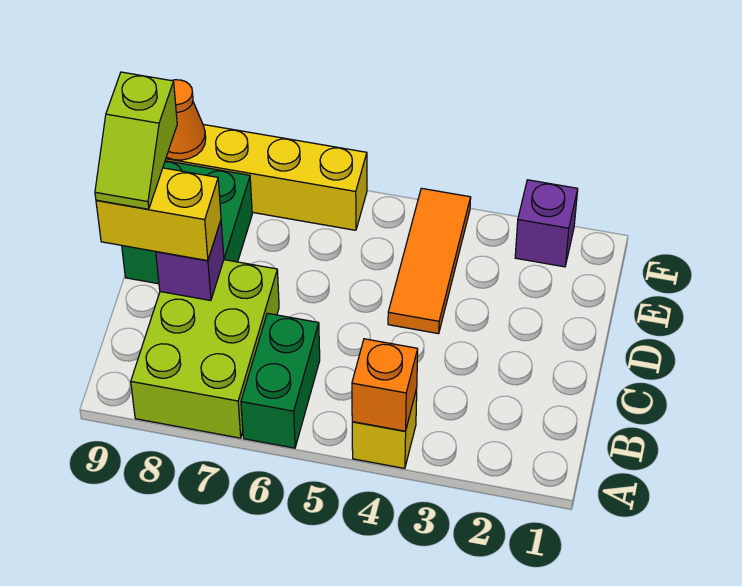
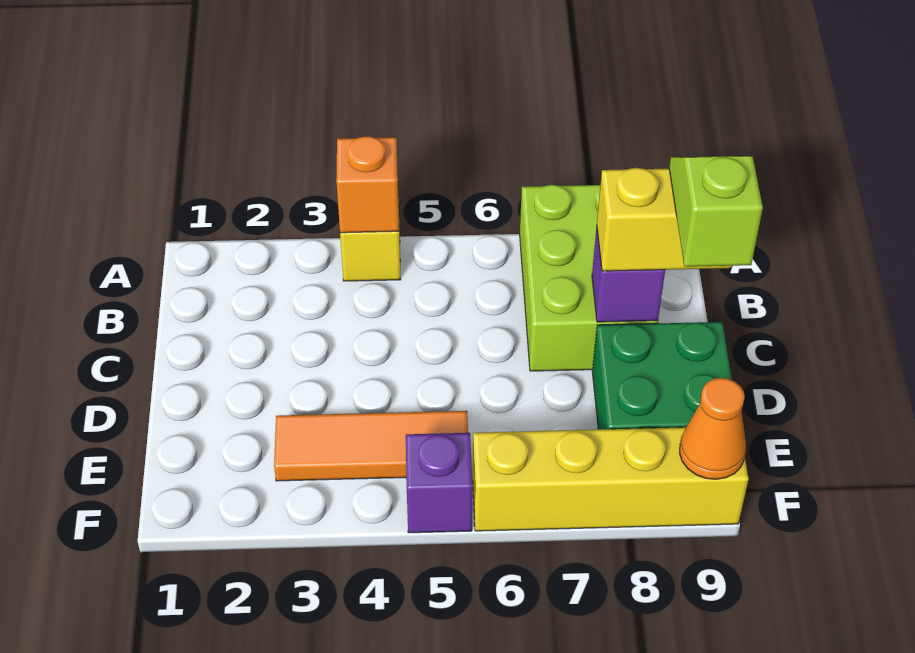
green brick A6:B6 level 1 -> none
orange tile D4:F4 level 1 -> orange tile E3:E5 level 1
purple brick F2 level 1 -> purple brick F5 level 1

